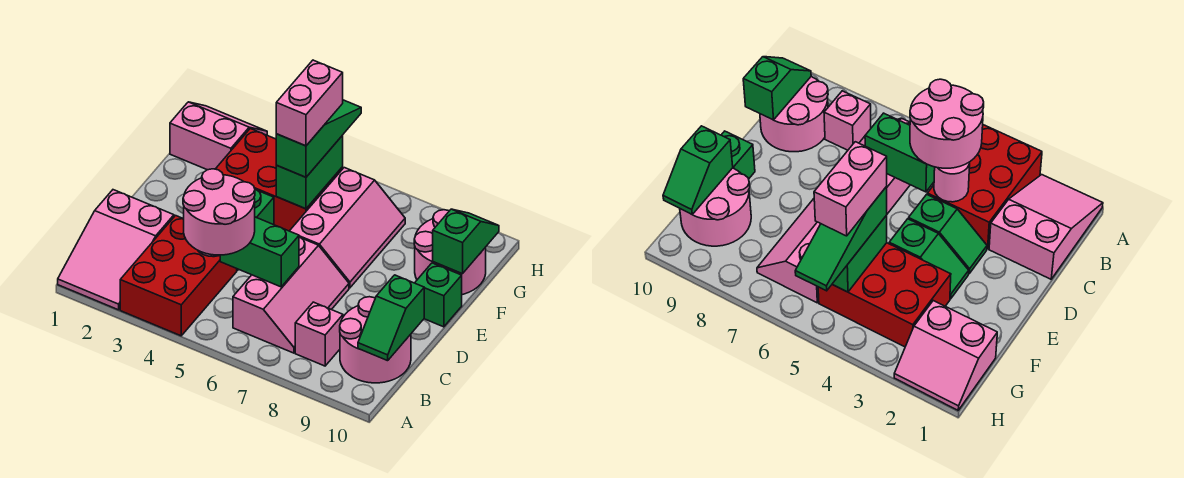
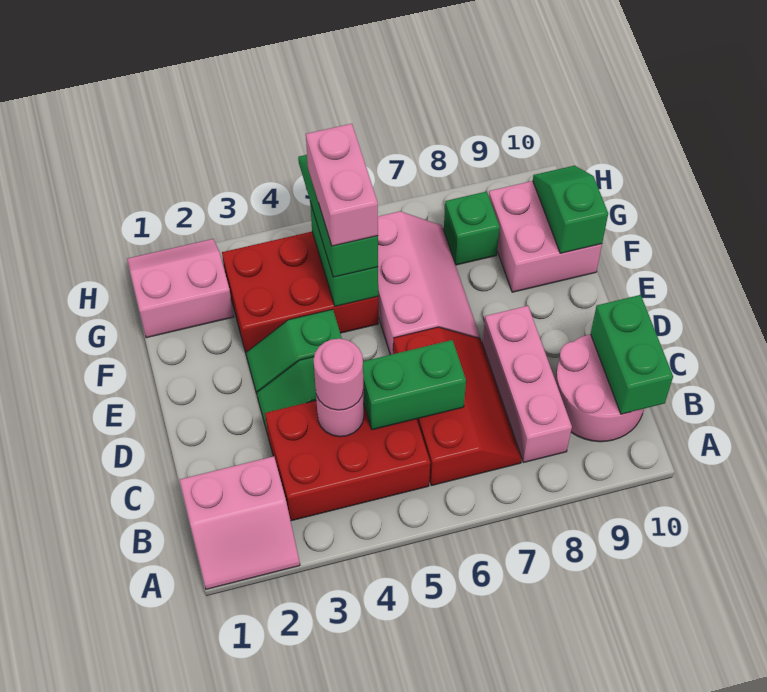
pink slope A1:C2 level 1 top C -> pink slope A1:B2 level 1 top B
red brick A3:C4 level 1 -> red brick B3:C5 level 1
pink round brick B4:C5 level 3 -> pink round brick C4 level 3
pink slope B6:D7 level 1 top 6 -> red slope B6:D7 level 1 top 6
pink brick B8 level 1 -> pink brick B8:D8 level 1
green slope B10:C10 level 2 top C -> green brick B10:C10 level 2
green brick E10 level 1 -> green brick G8 level 1
pink round brick F9:G10 level 1 -> pink brick F9:G10 level 1

